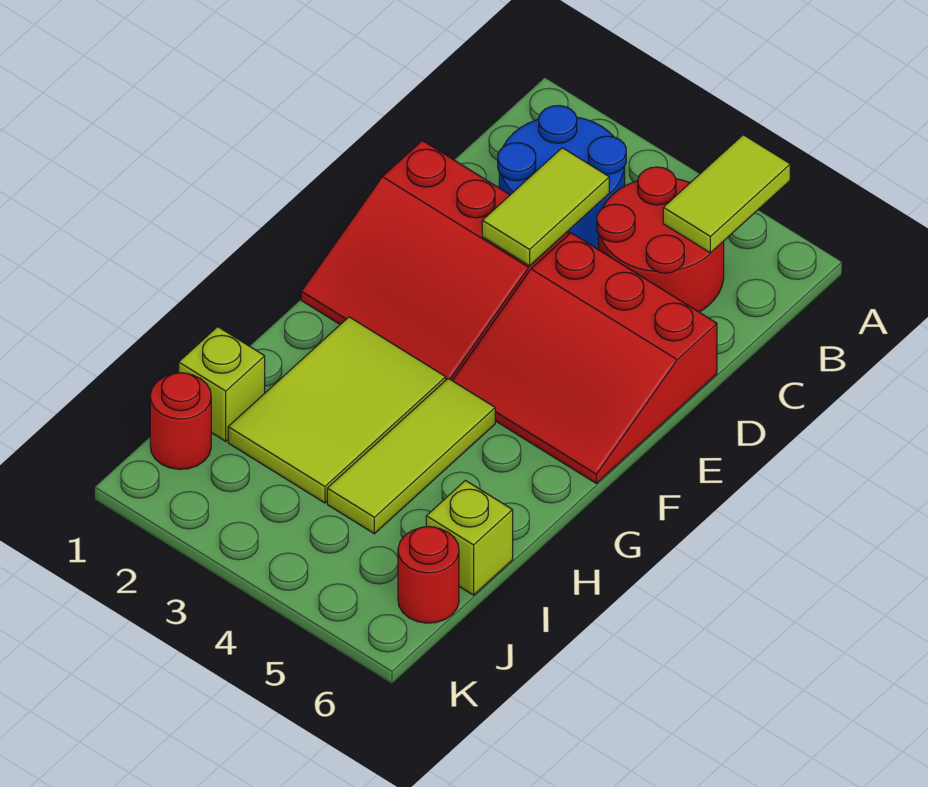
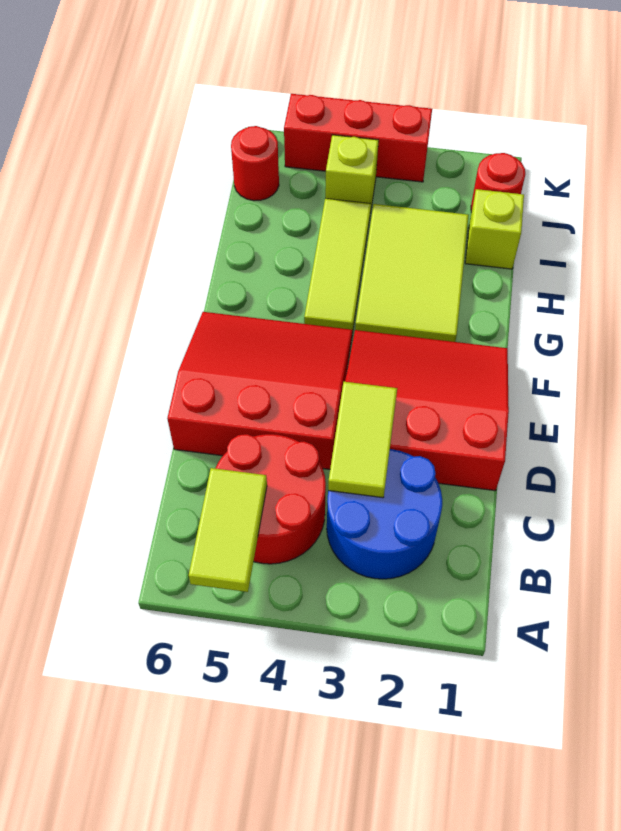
lime brick I6 level 1 -> lime brick J4 level 1
none -> red brick K3:K5 level 1

